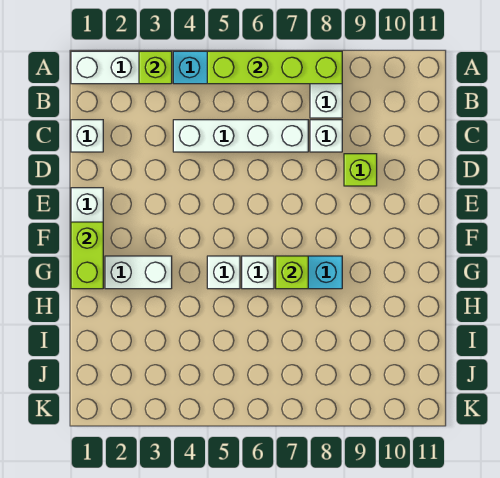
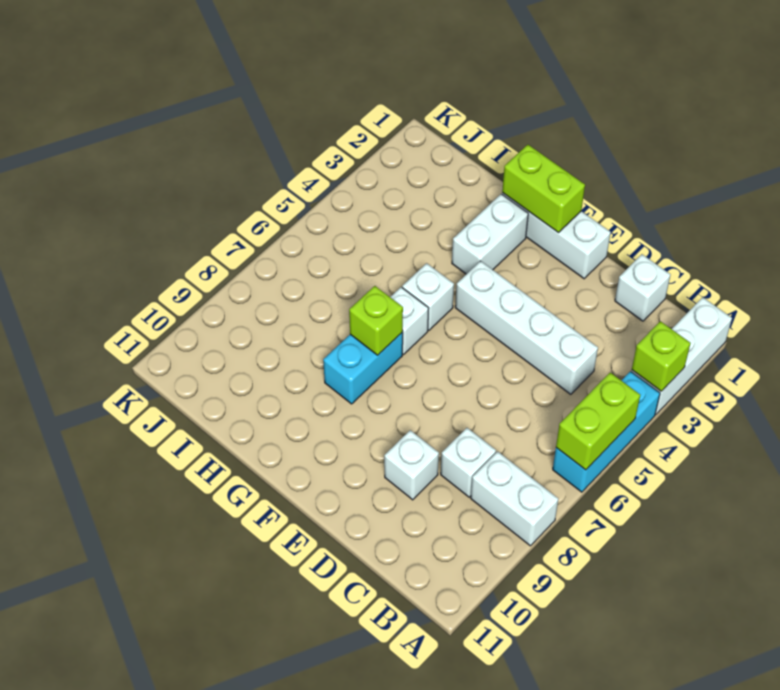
lime brick A5:A8 level 2 -> lime brick A5:A6 level 2
white brick C4:C7 level 1 -> white brick C4:F4 level 1
lime brick D9 level 1 -> white brick D9 level 1

